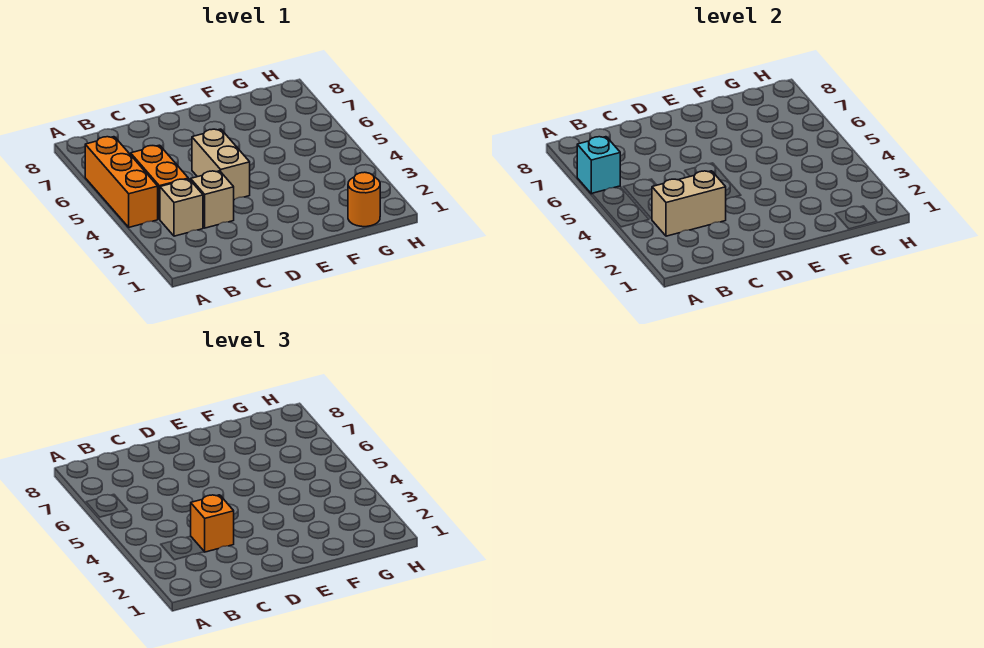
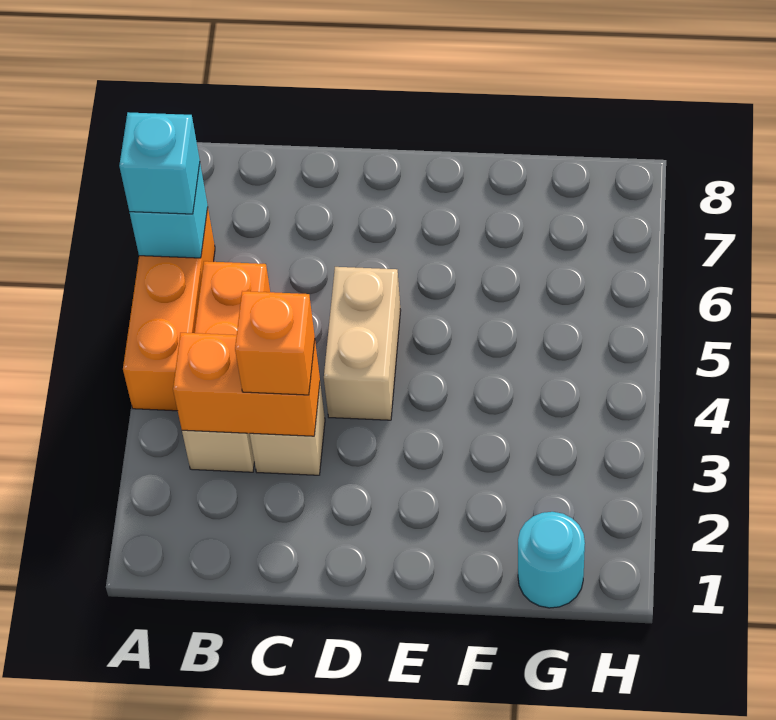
none -> cyan brick A6 level 3
tan brick B3:C3 level 2 -> orange brick B3:C3 level 2
orange round brick G1 level 1 -> cyan round brick G1 level 1

